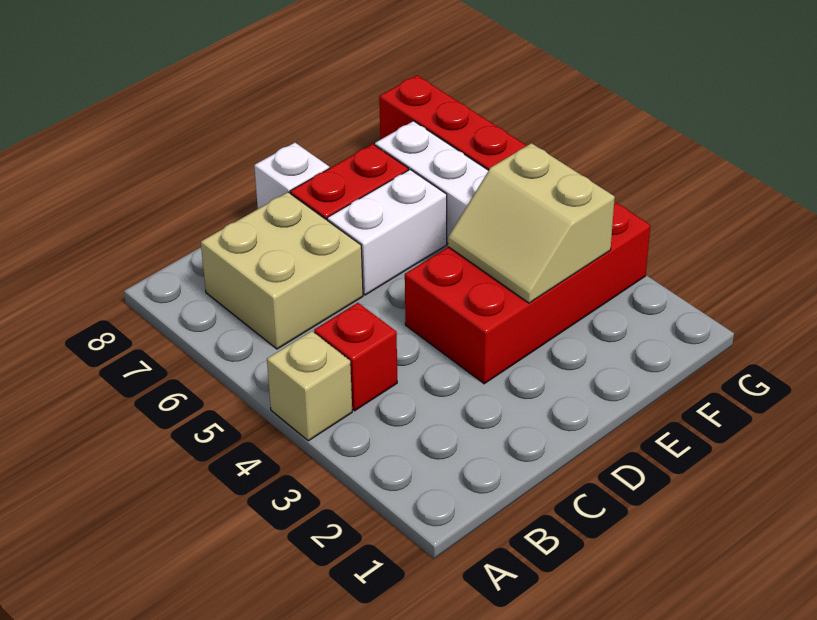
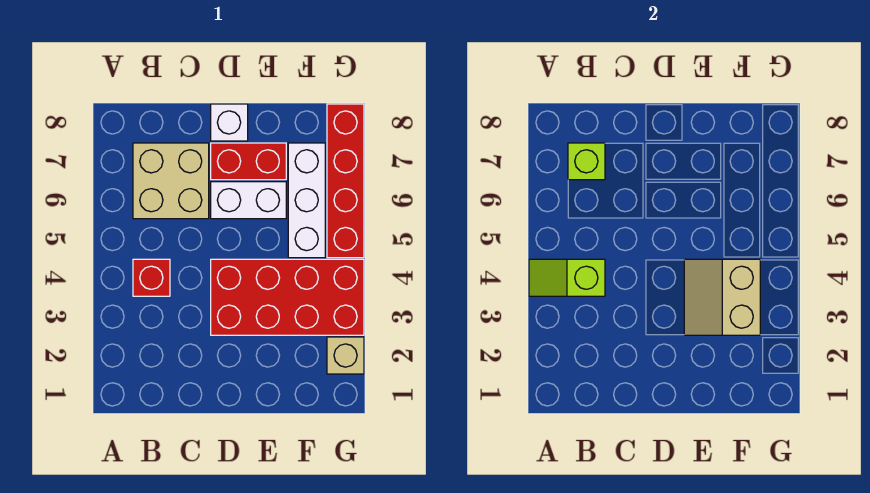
tan brick A4 level 1 -> tan brick G2 level 1
none -> lime slope A4:B4 level 2 top B
none -> lime brick B7 level 2

